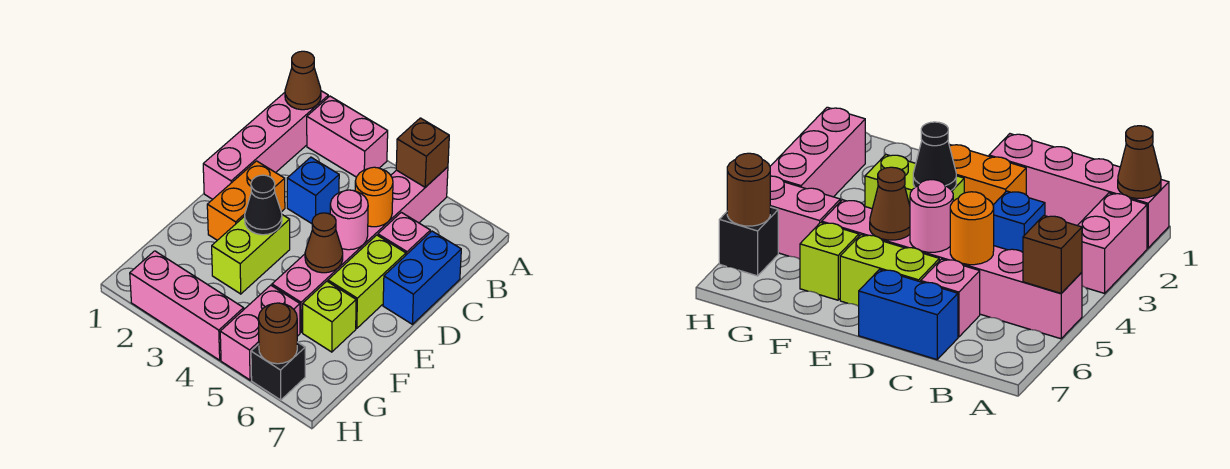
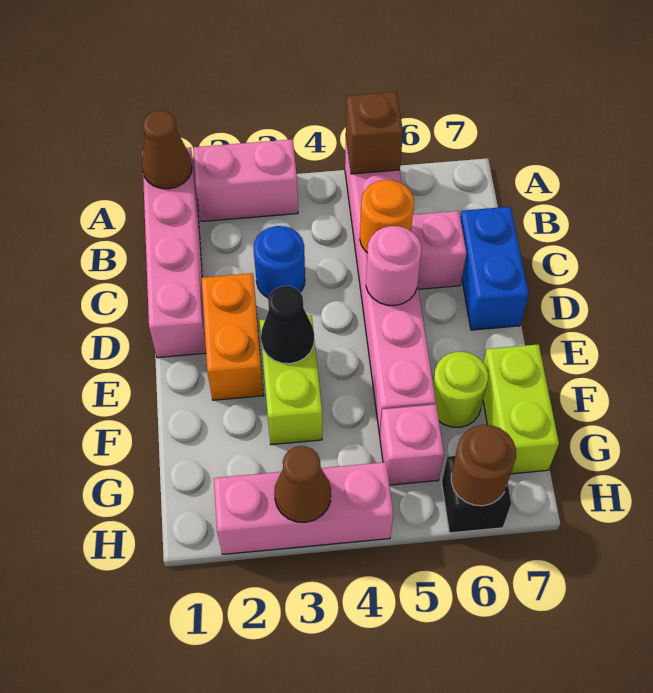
blue brick C3 level 1 -> blue round brick C3 level 1
lime brick D6:E6 level 1 -> lime brick F7:G7 level 1
brown cone E5 level 2 -> brown cone H3 level 2
lime brick F6 level 1 -> lime round brick F6 level 1
pink brick G5:H5 level 1 -> pink brick G5 level 1

